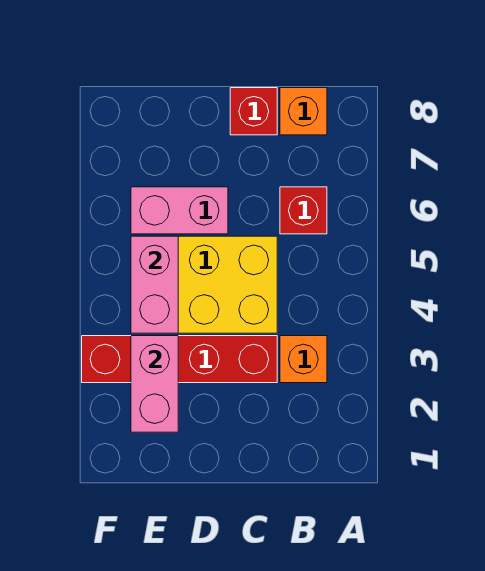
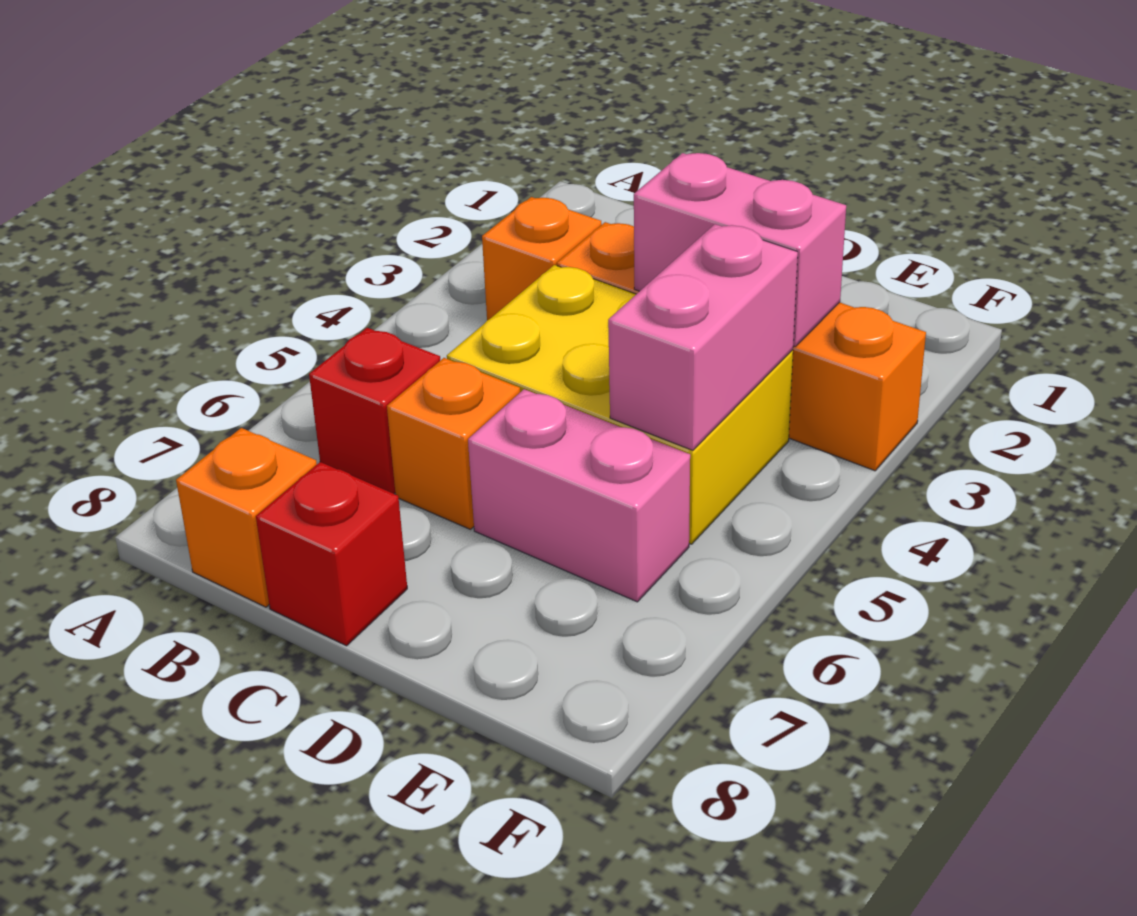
red brick C3:F3 level 1 -> orange brick C3:F3 level 1
none -> orange brick C6 level 1
pink brick E2:E3 level 2 -> pink brick D3:E3 level 2

